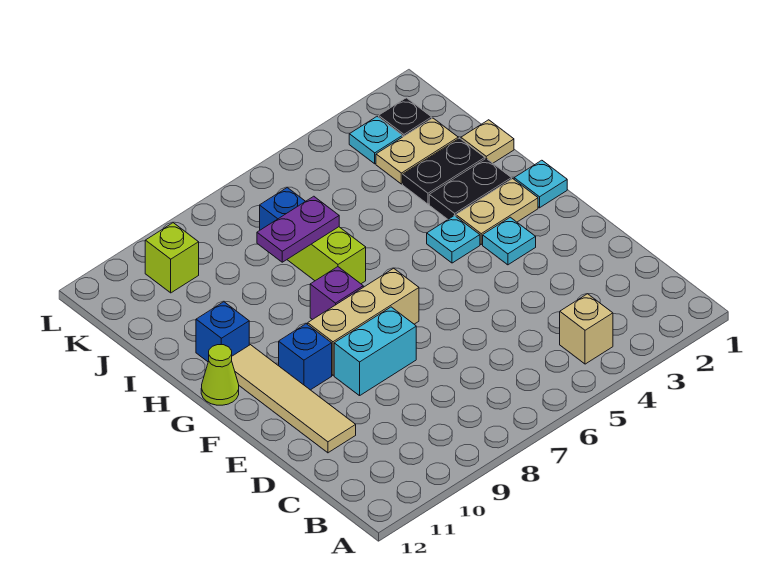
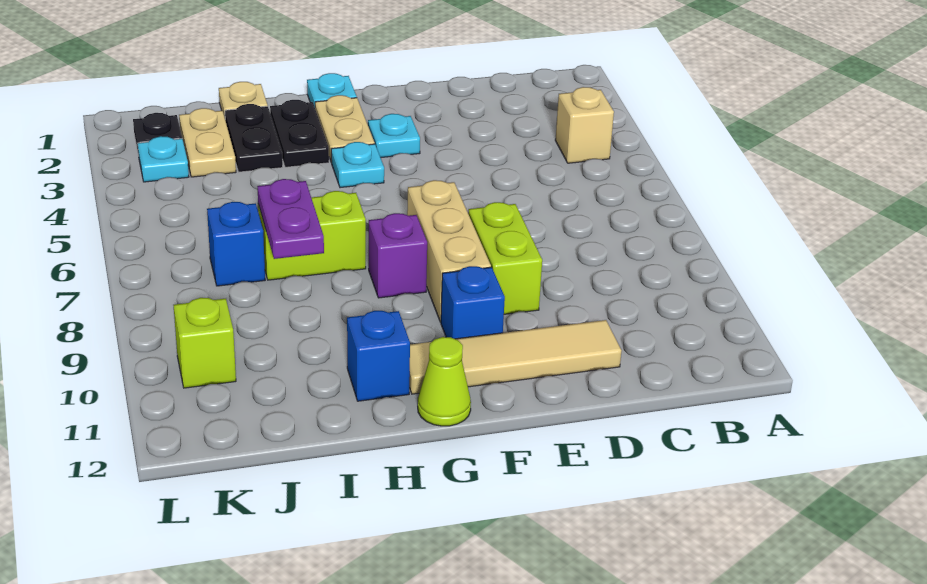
cyan brick E8:E9 level 1 -> lime brick E8:E9 level 1

